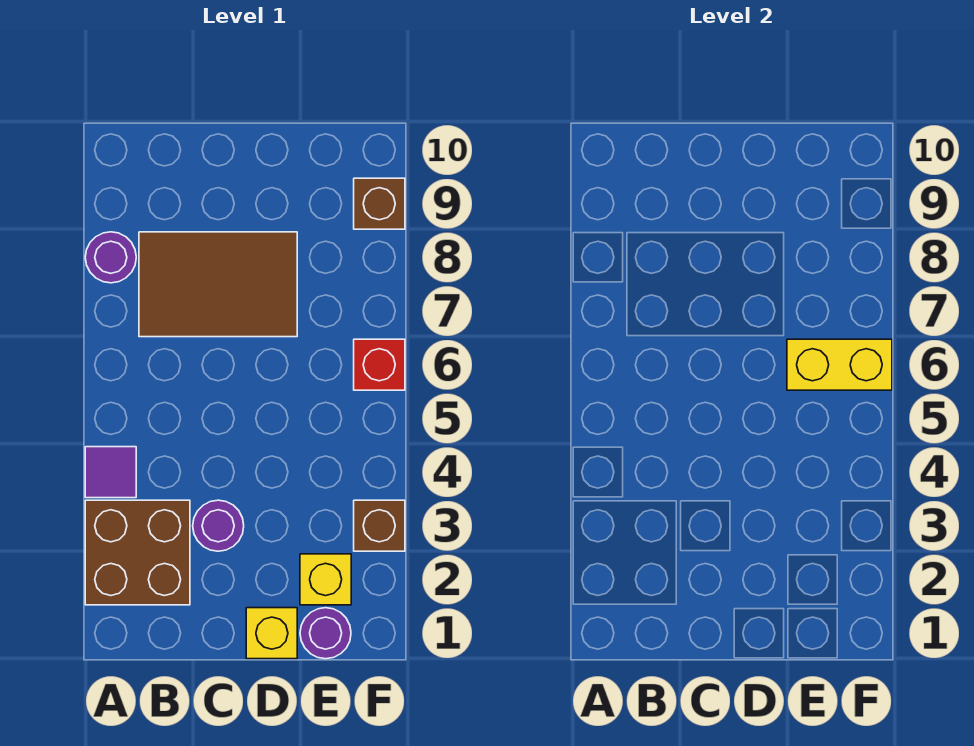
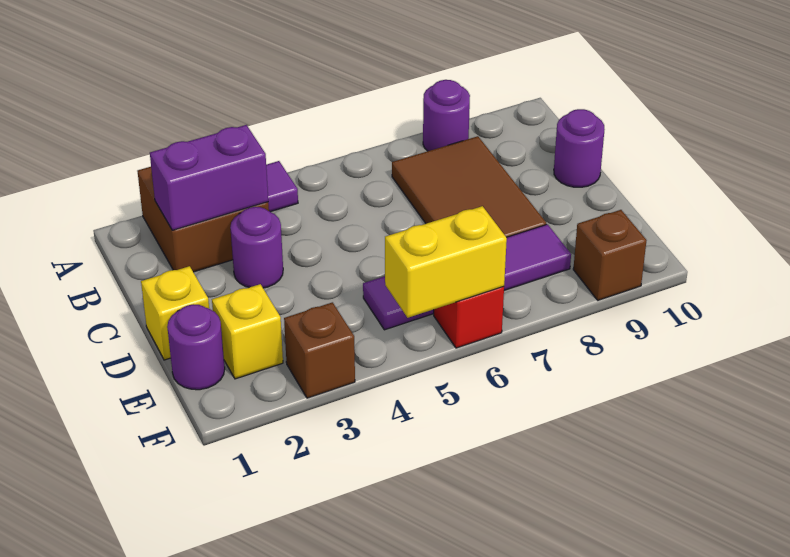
none -> purple brick B2:B3 level 2
none -> purple round brick C10 level 1
none -> purple tile E5:E8 level 1
yellow brick E6:F6 level 2 -> yellow brick F5:F6 level 2

